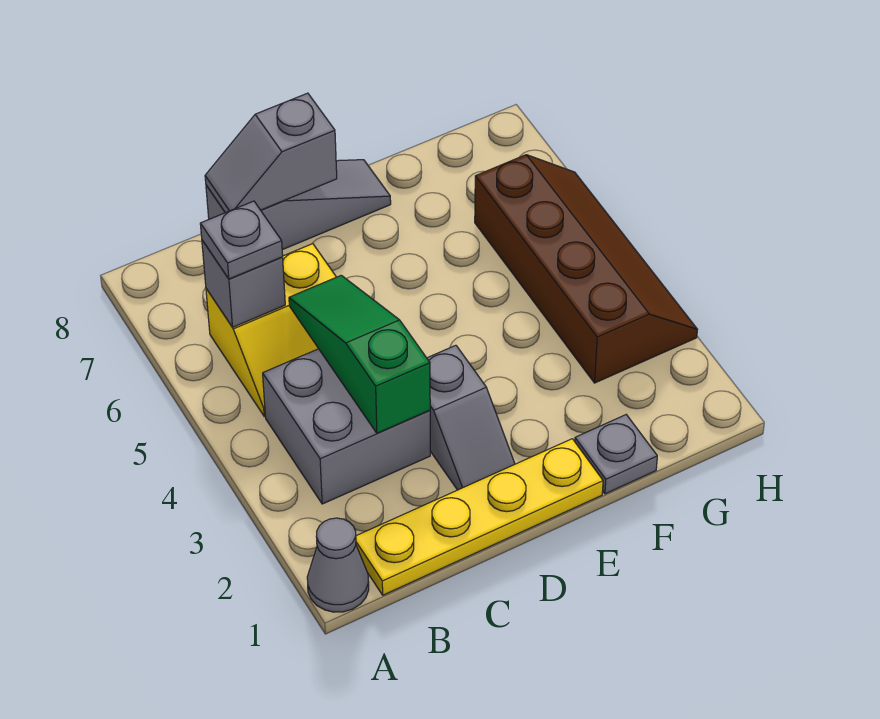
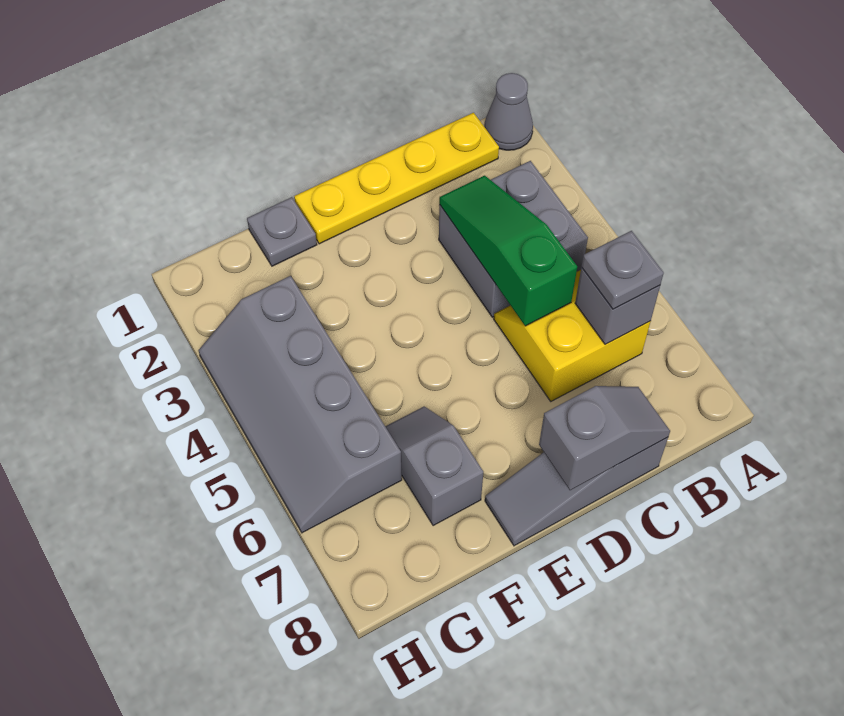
green slope C3:C5 level 2 top 3 -> green slope C3:C5 level 2 top 5
grey slope D2:D3 level 1 top 3 -> grey slope F6:F7 level 1 top 7
brown slope G3:H6 level 1 top G -> grey slope G3:H6 level 1 top G

